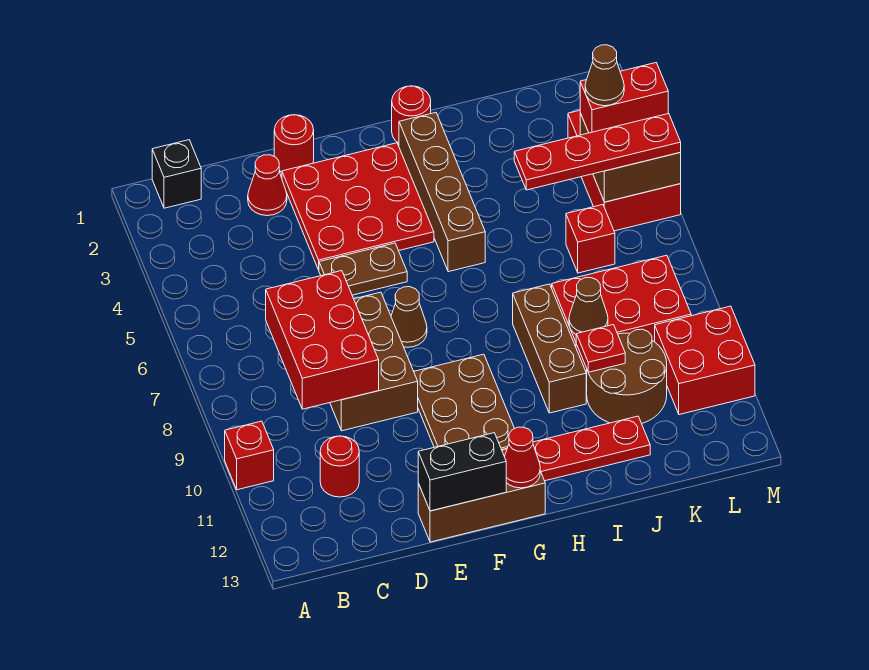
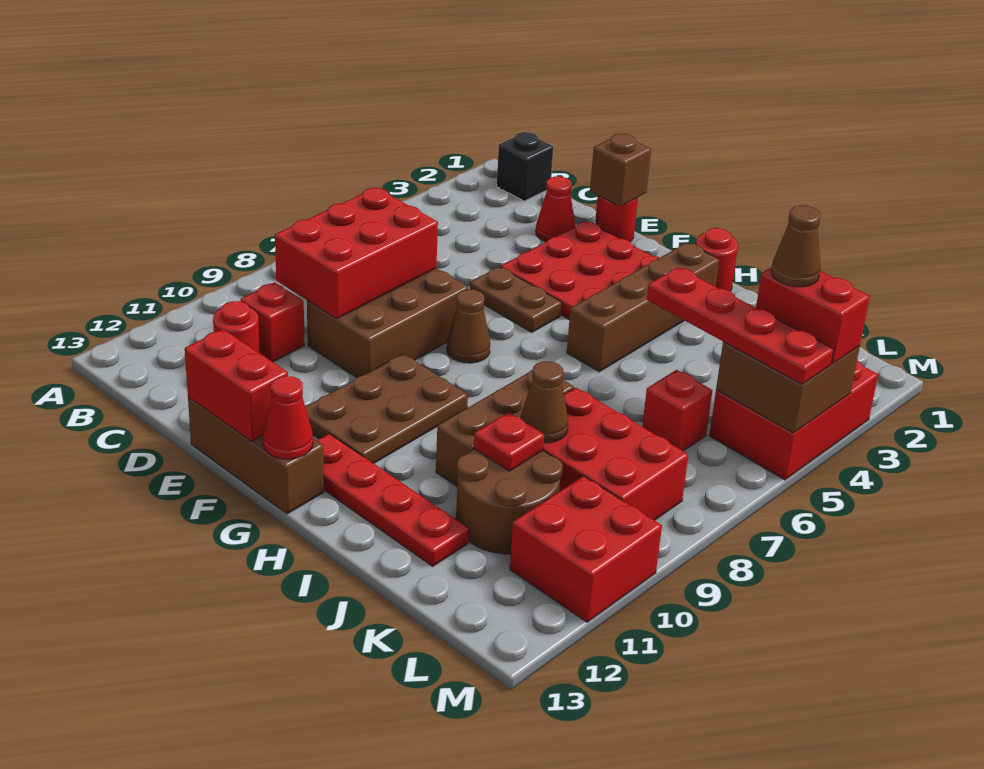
red brick A10 level 1 -> red brick C10 level 1
none -> brown brick E1 level 2
black brick E13:F13 level 2 -> red brick E13:F13 level 2

